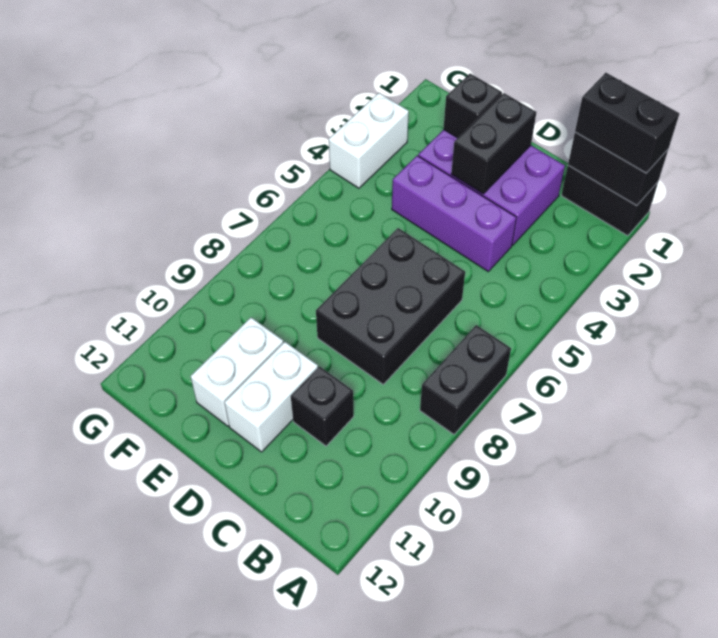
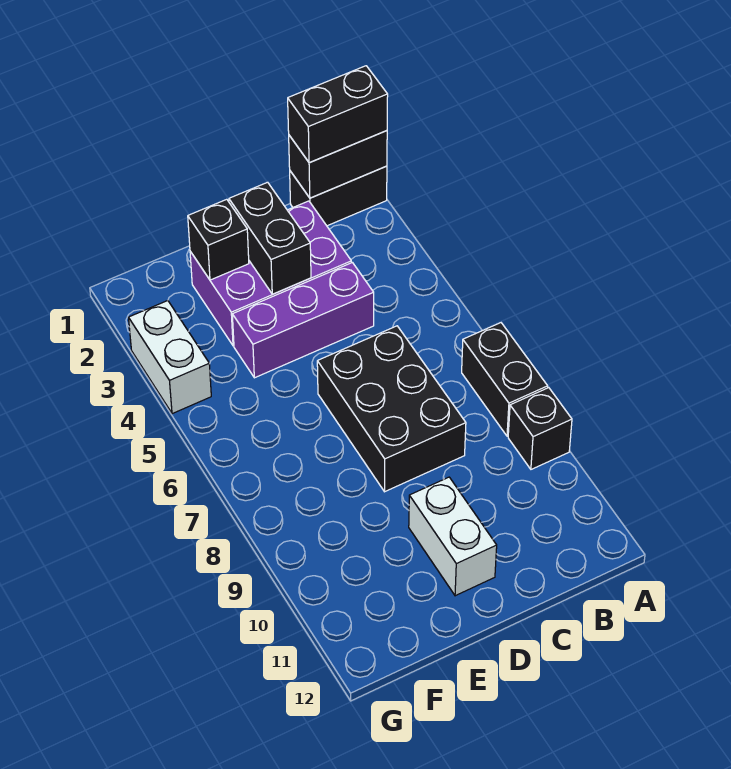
black brick C10 level 1 -> black brick A9 level 1
white brick E10:E11 level 1 -> none

